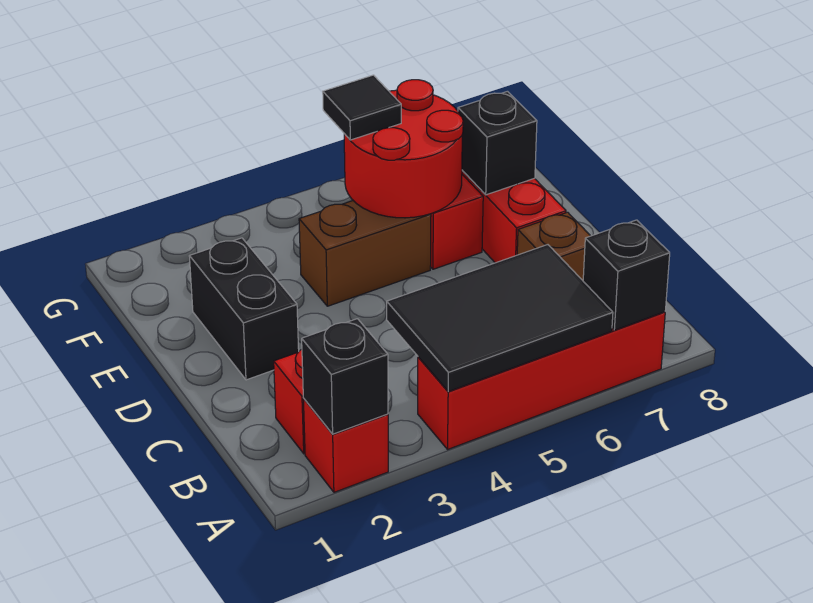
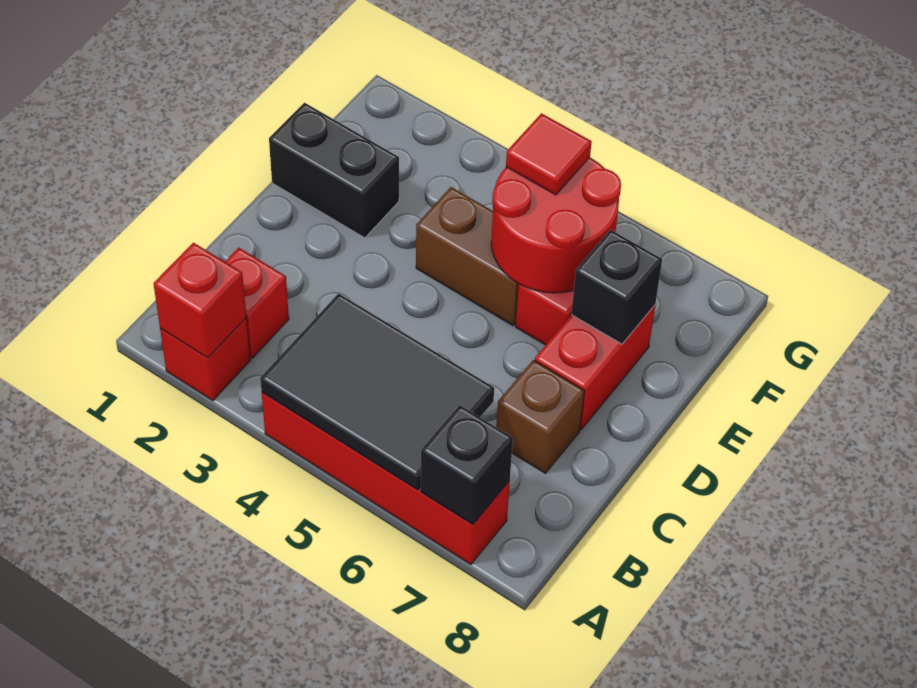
black brick A2 level 2 -> red brick A2 level 2
black brick D2:E2 level 1 -> black brick E1:E2 level 1
black tile F5 level 3 -> red tile F5 level 3

